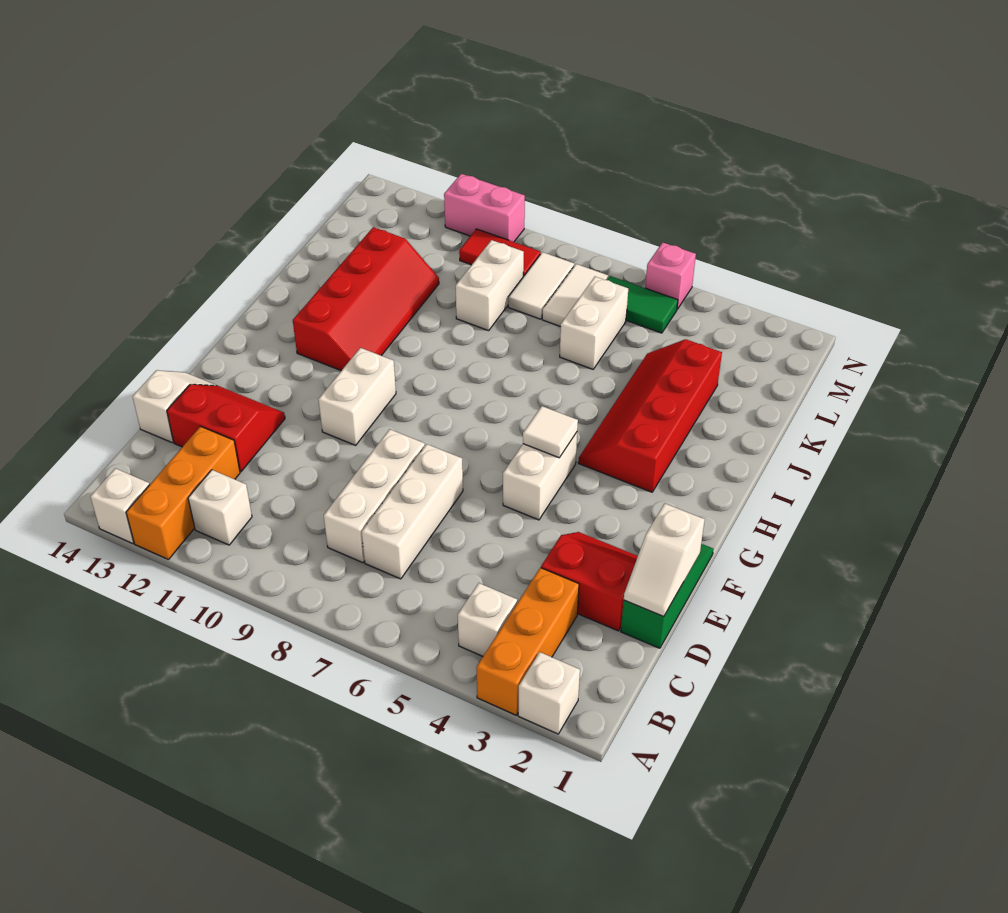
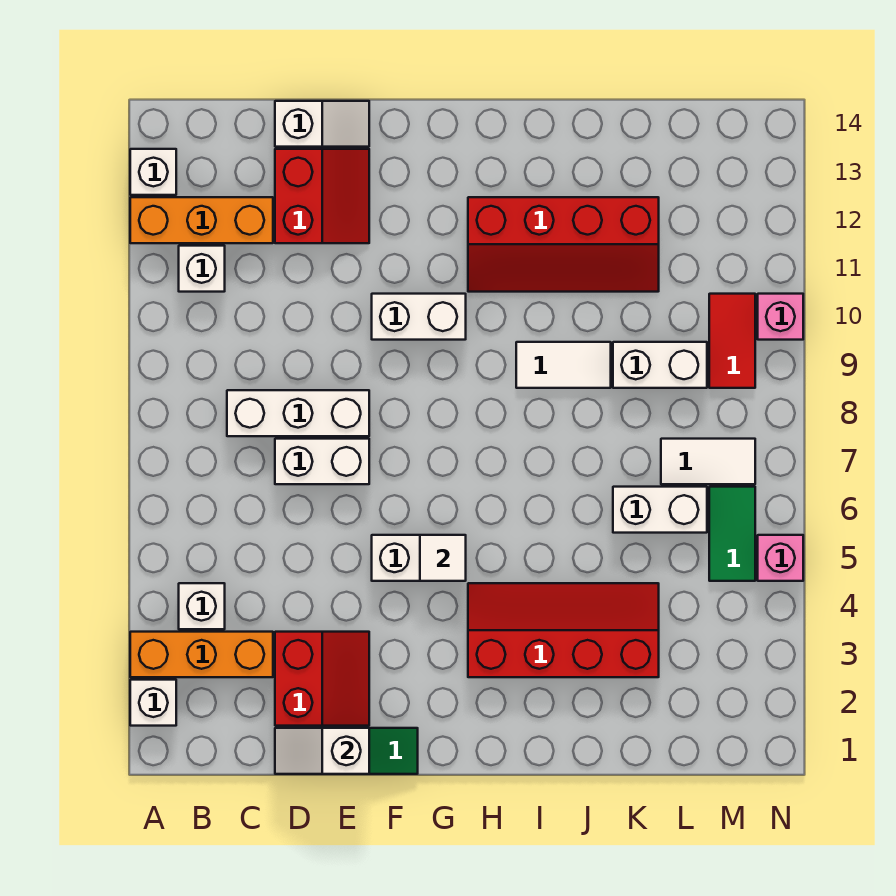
white brick C7:E7 level 1 -> white brick D7:E7 level 1
white tile L8:M8 level 1 -> white tile I9:J9 level 1
pink brick N10:N11 level 1 -> pink brick N10 level 1

